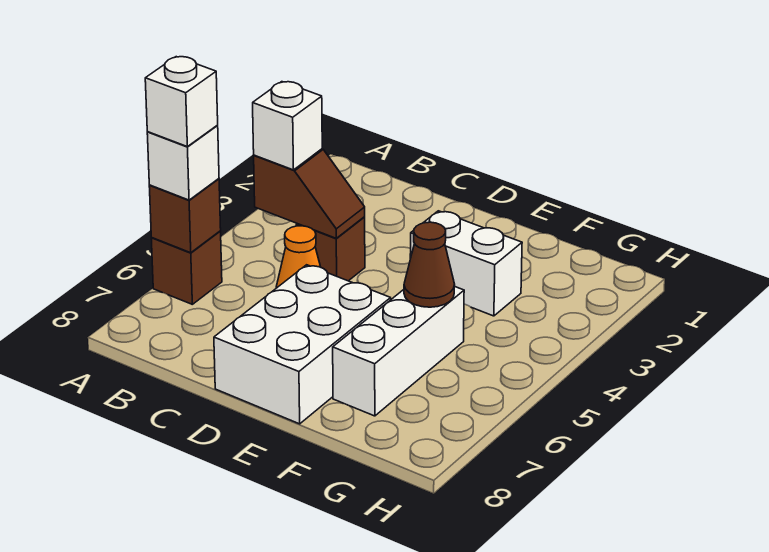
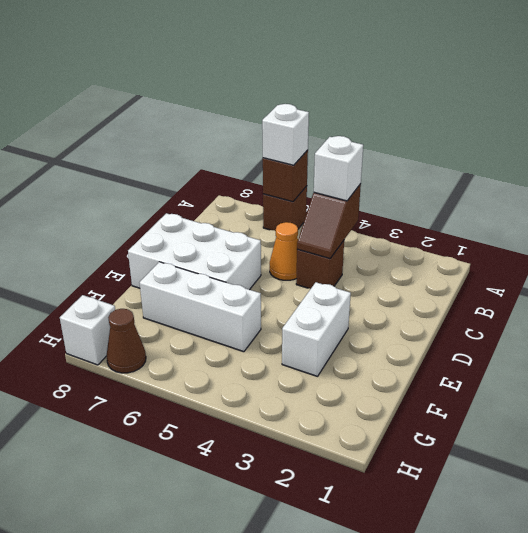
white brick A6 level 4 -> white brick H8 level 1
brown cone F5 level 2 -> brown cone H7 level 1

